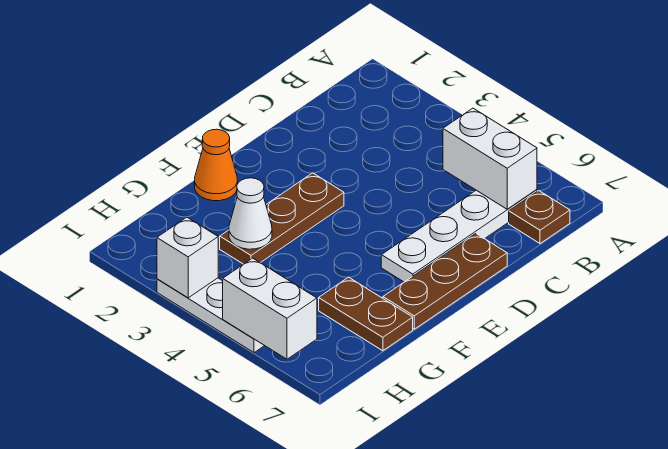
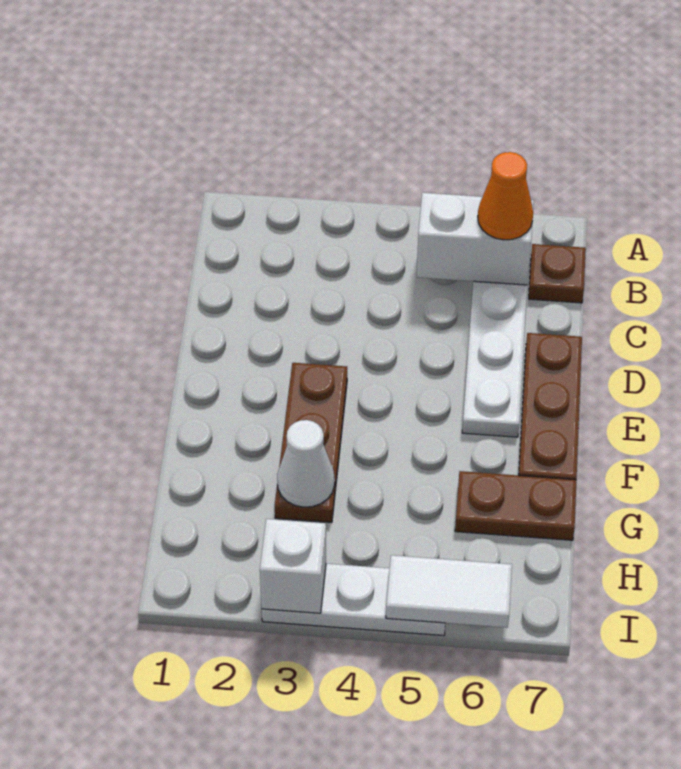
orange cone F1 level 1 -> orange cone B6 level 3
white brick I5:I6 level 2 -> white tile I5:I6 level 2

